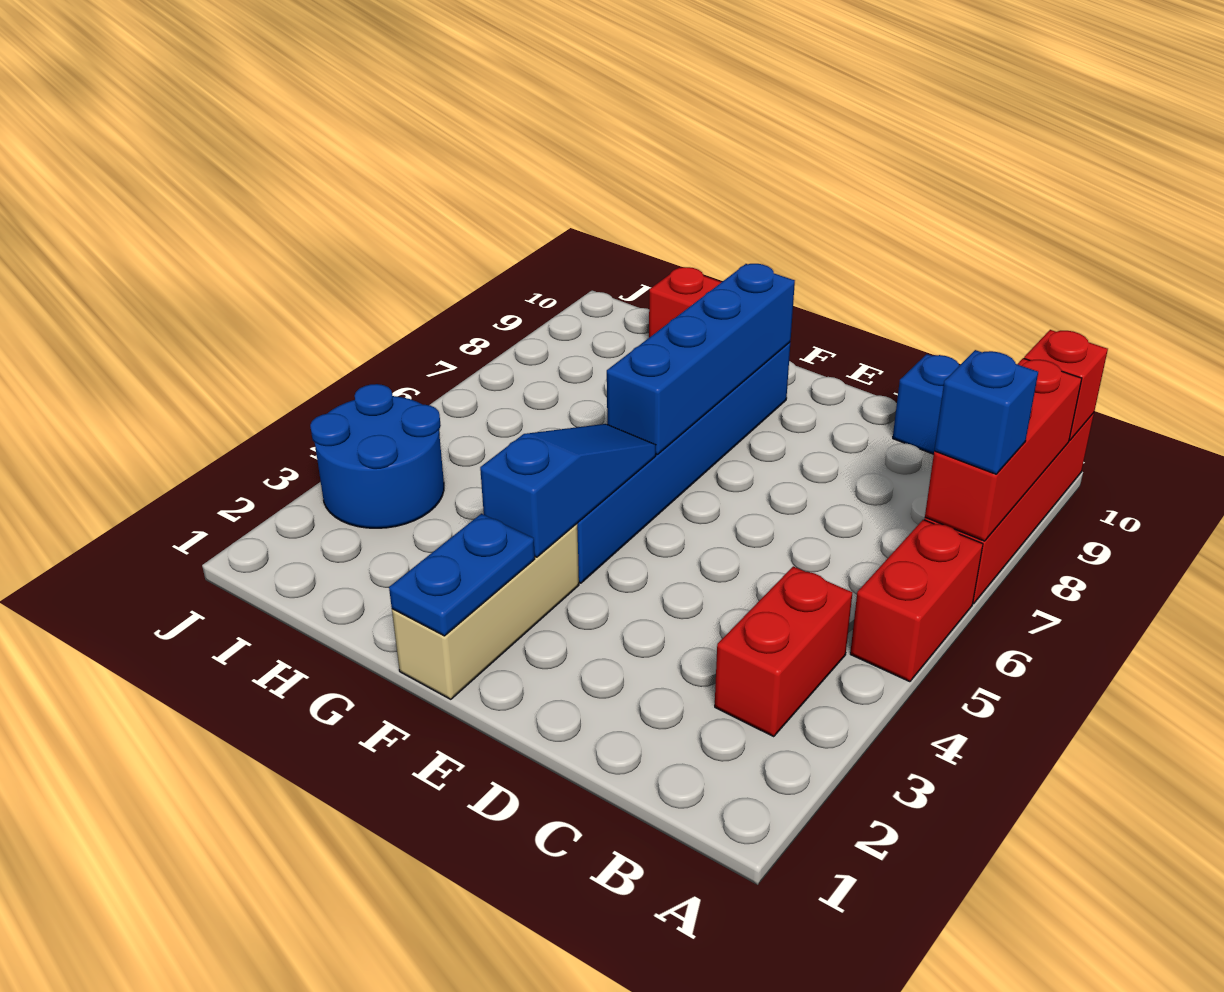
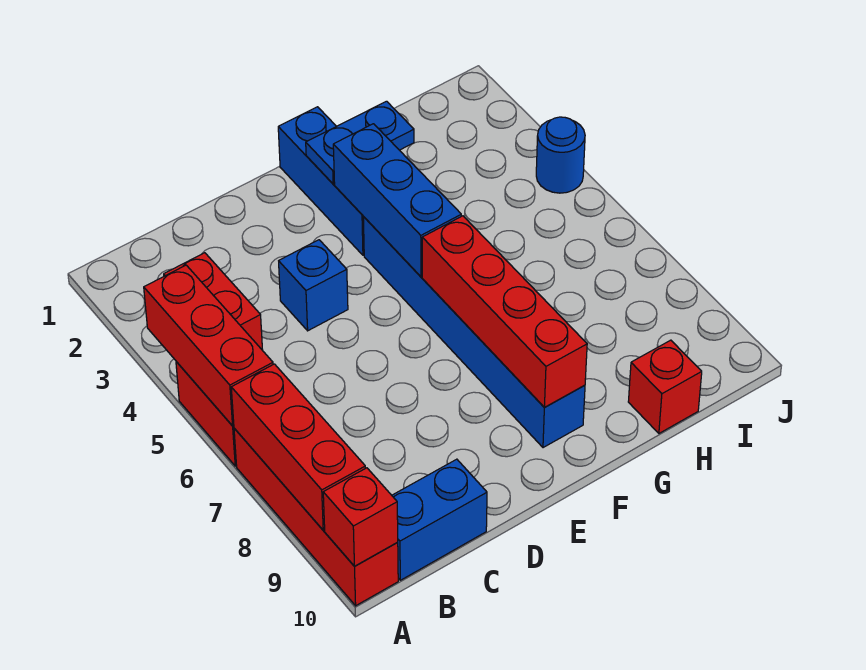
none -> red brick A4:A6 level 2
blue brick A7 level 3 -> blue brick D4 level 1
tan brick F1:F3 level 1 -> blue brick F1:F3 level 1
blue plate F1:F2 level 2 -> blue plate F2:G2 level 2
blue slope F3:F5 level 2 top 3 -> blue brick F3:F5 level 2
blue brick F6:F9 level 2 -> red brick F6:F9 level 2
blue round brick I3:J4 level 1 -> blue round brick J4 level 1

